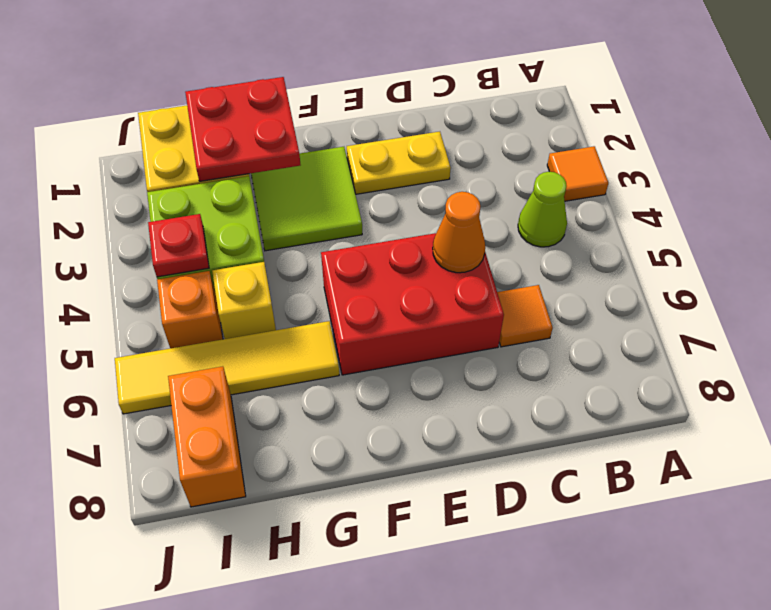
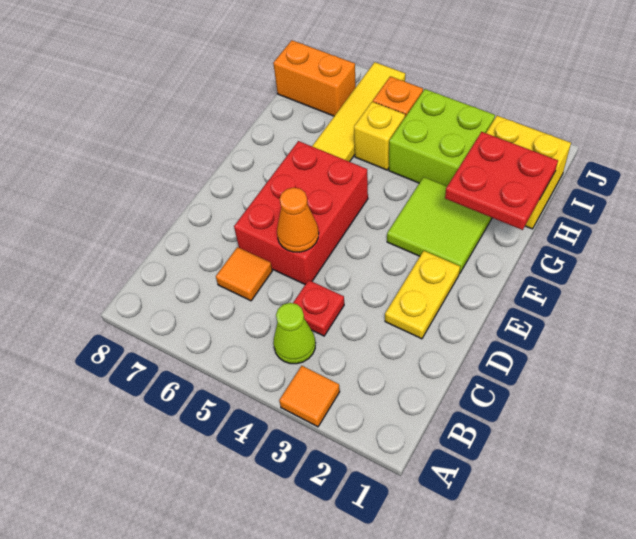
red plate I4 level 2 -> red plate C4 level 1

